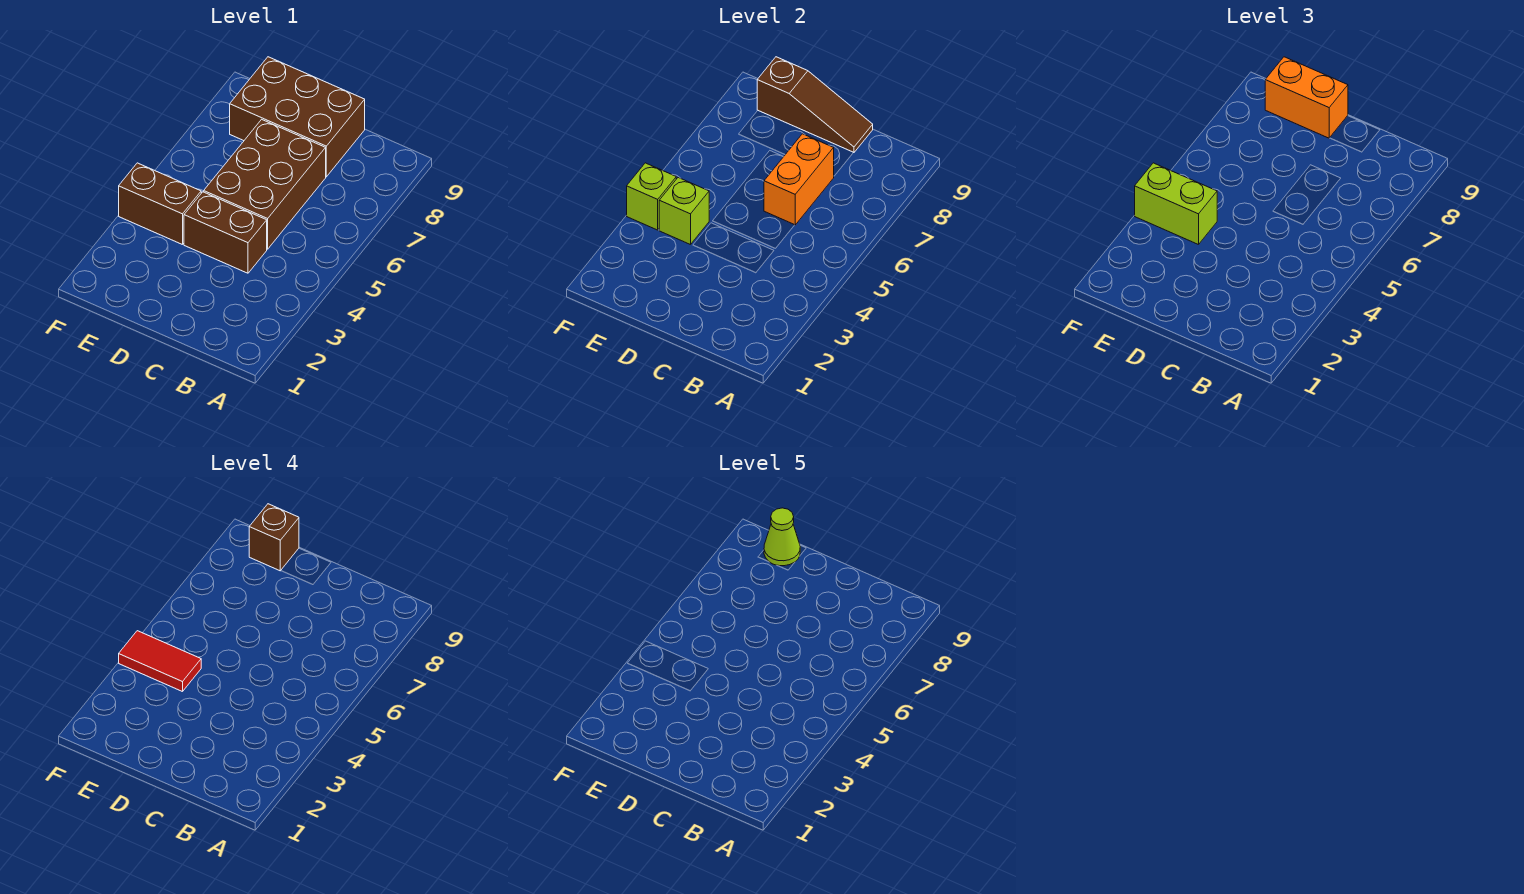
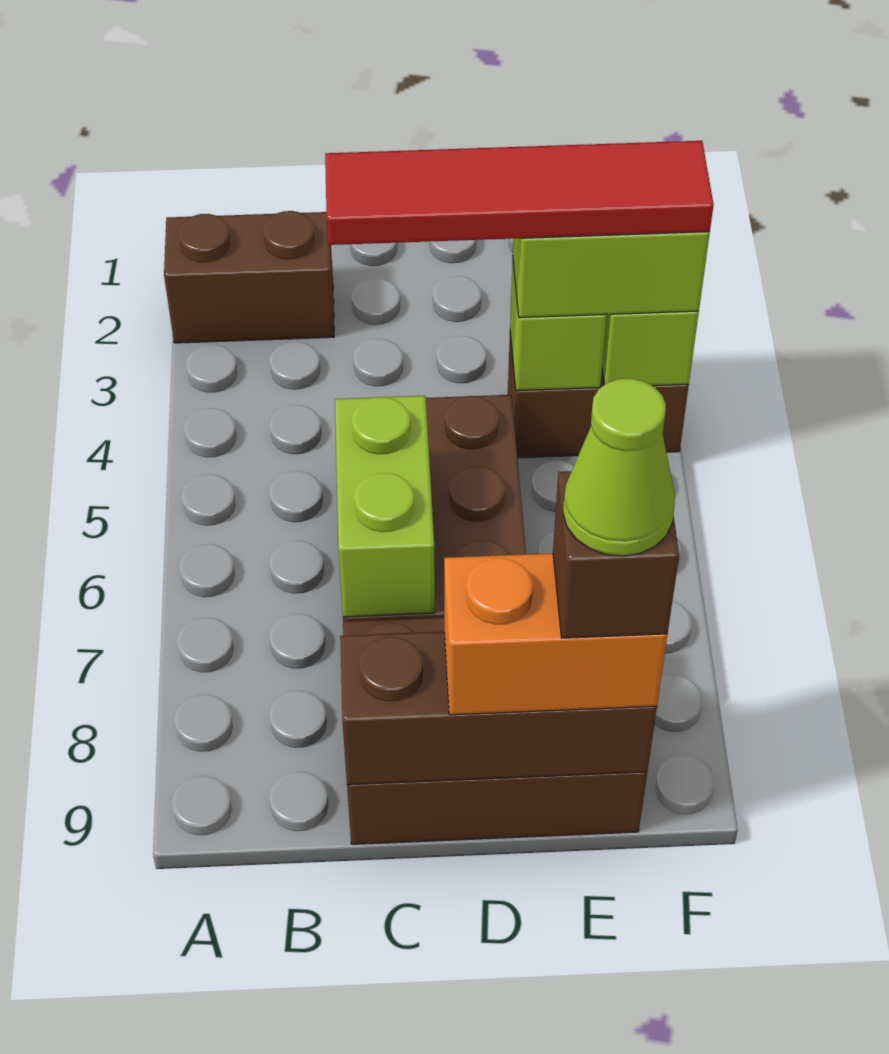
brown brick C4:D4 level 1 -> brown brick A2:B2 level 1
orange brick C6:C7 level 2 -> lime brick C6:C7 level 2
brown slope C9:E9 level 2 top E -> brown brick C9:E9 level 2
red tile E4:F4 level 4 -> red tile C4:F4 level 4

